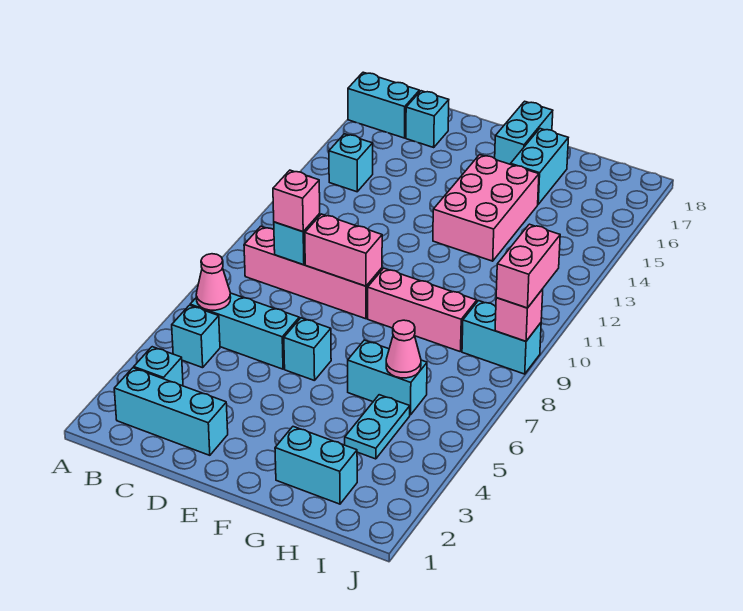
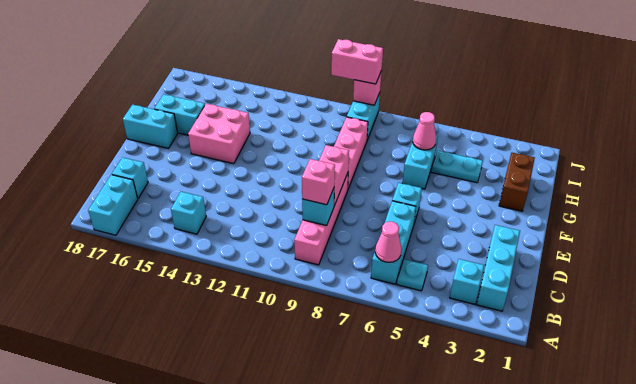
cyan brick B5 level 1 -> cyan plate B5 level 1
pink brick F13:G15 level 1 -> pink brick F14:G15 level 1
cyan brick G2:H2 level 1 -> brown brick G2:H2 level 1

